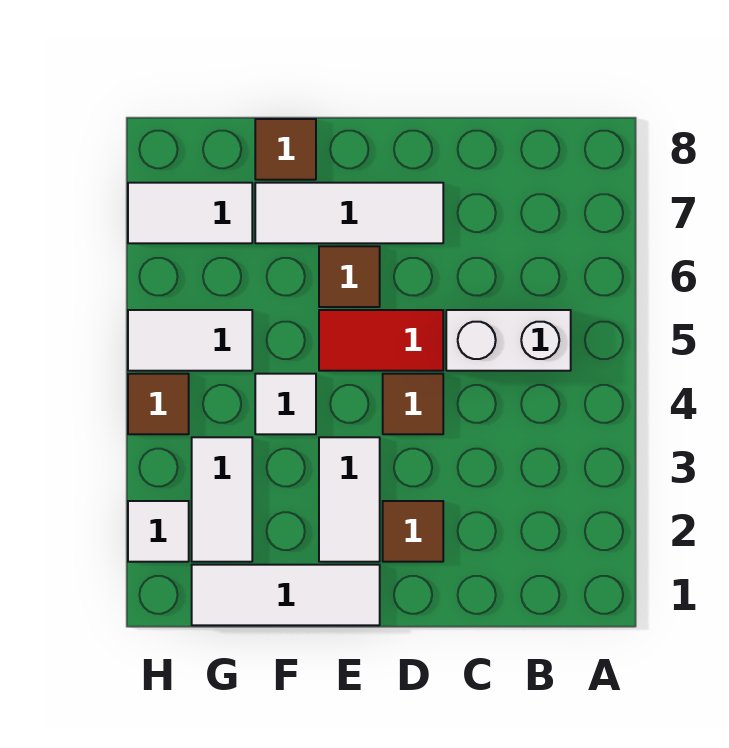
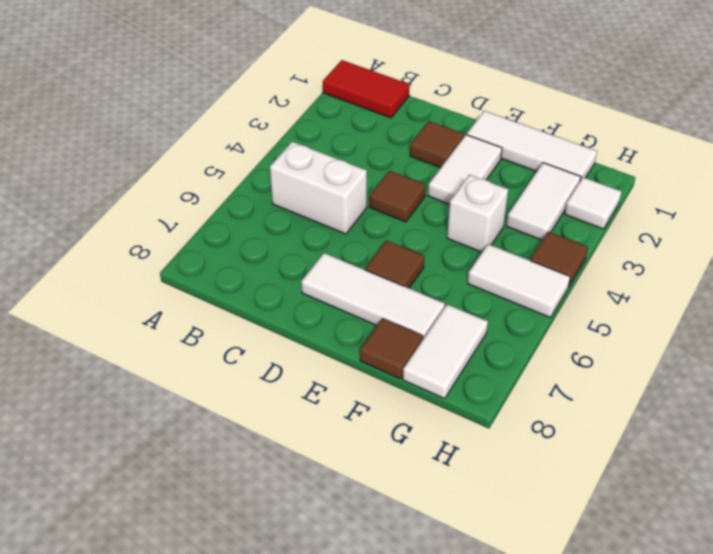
red tile D5:E5 level 1 -> red tile A1:B1 level 1
white tile F4 level 1 -> white brick F4 level 1
white tile G7:H7 level 1 -> white tile G7:G8 level 1

